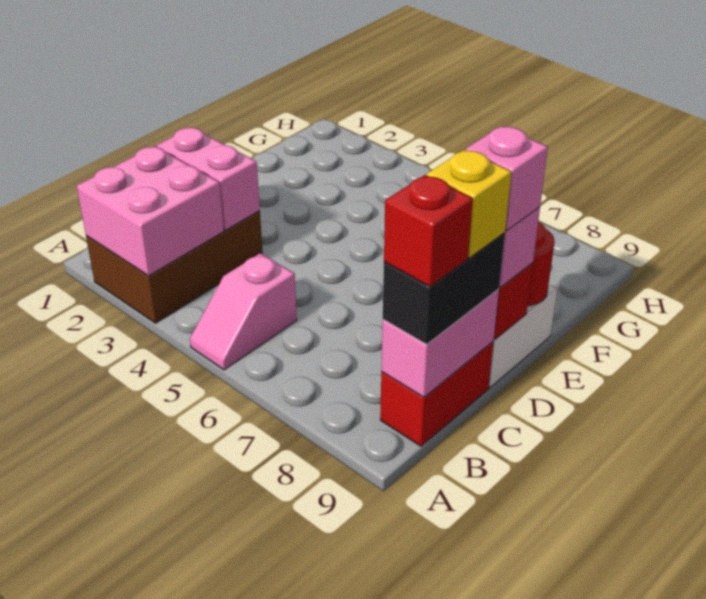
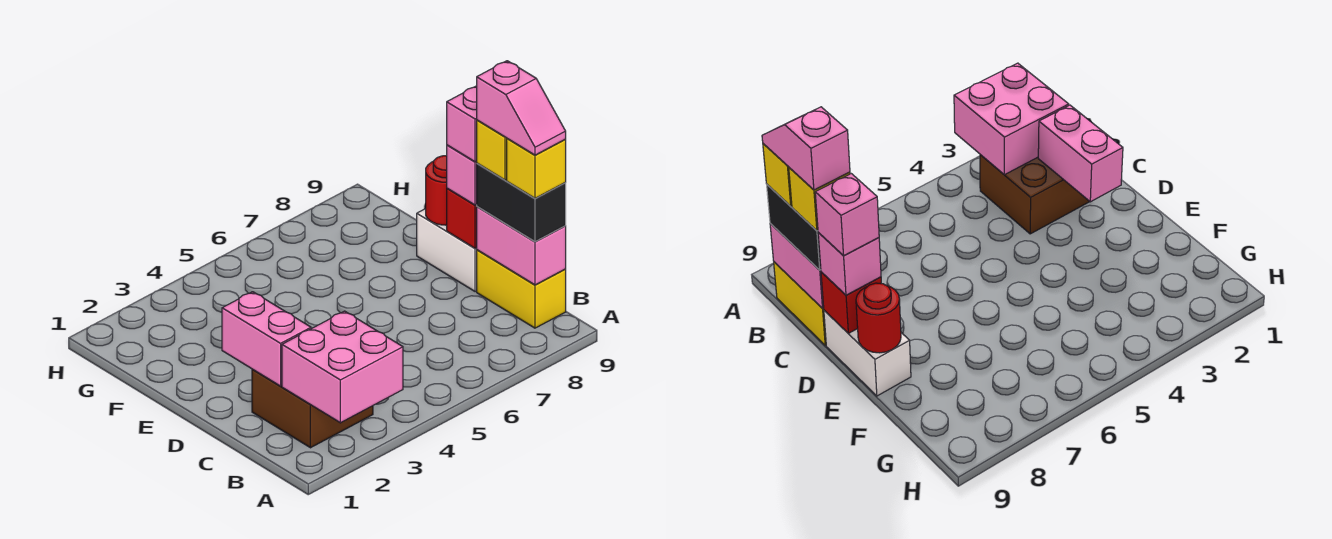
brown brick A2:C3 level 1 -> brown brick B2:C3 level 1
pink slope A5:B5 level 1 top B -> pink slope B9:C9 level 5 top C
red brick B9:C9 level 1 -> yellow brick B9:C9 level 1
red brick B9 level 4 -> yellow brick B9 level 4
pink brick C2:C3 level 2 -> pink brick C2:D2 level 2

